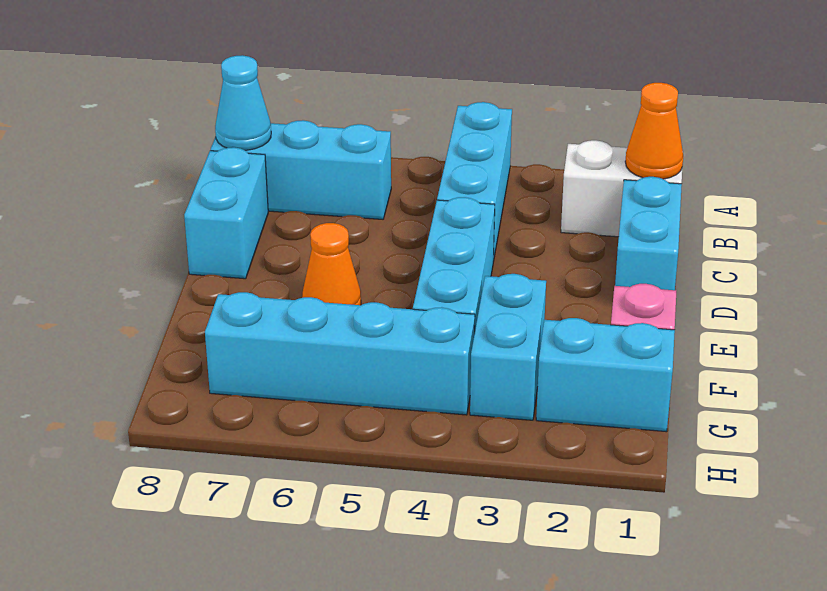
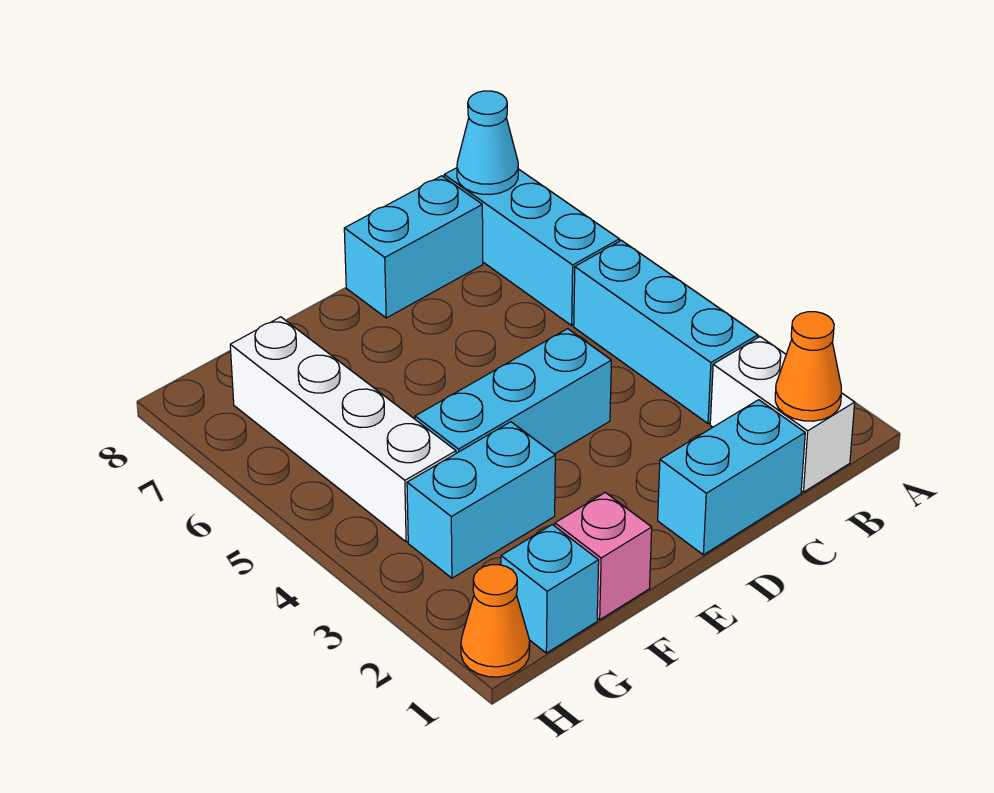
cyan brick A4:C4 level 1 -> cyan brick B3:B5 level 1
orange cone E6 level 1 -> orange cone H1 level 1
cyan brick G1:G2 level 1 -> cyan brick G1 level 1
cyan brick G4:G7 level 1 -> white brick G4:G7 level 1

